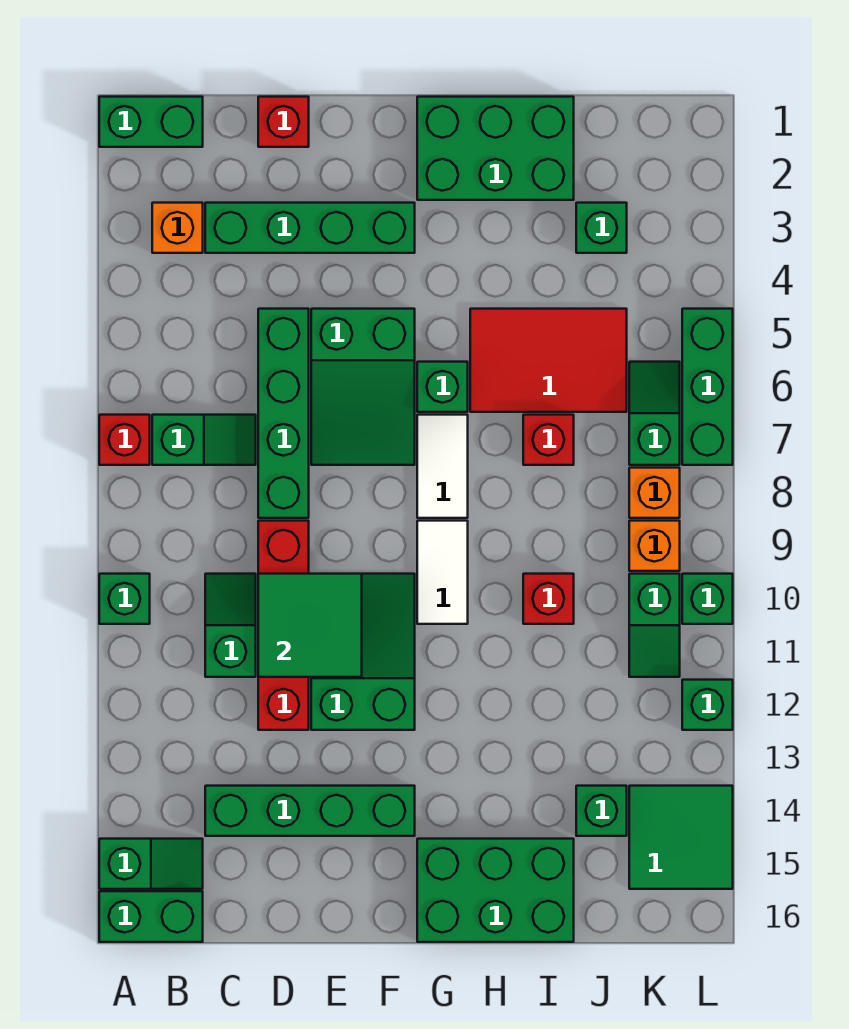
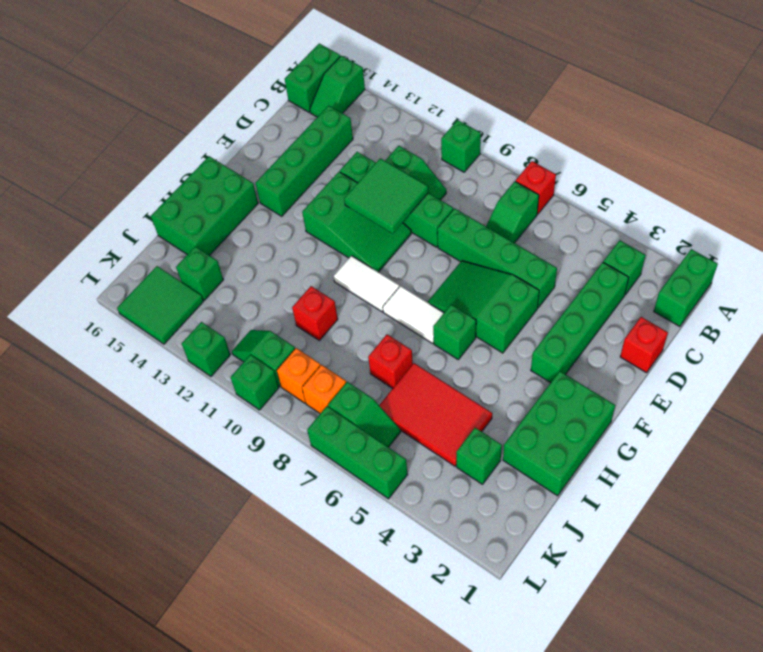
orange brick B3 level 1 -> green brick B3 level 1
red brick D9:D12 level 1 -> green brick D9:D12 level 1
red tile H5:J6 level 1 -> red tile I4:J6 level 1

